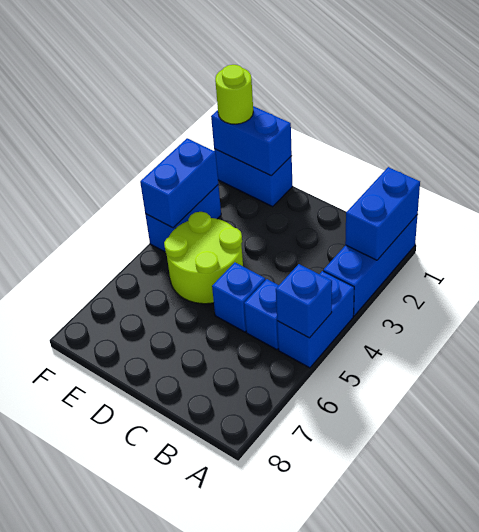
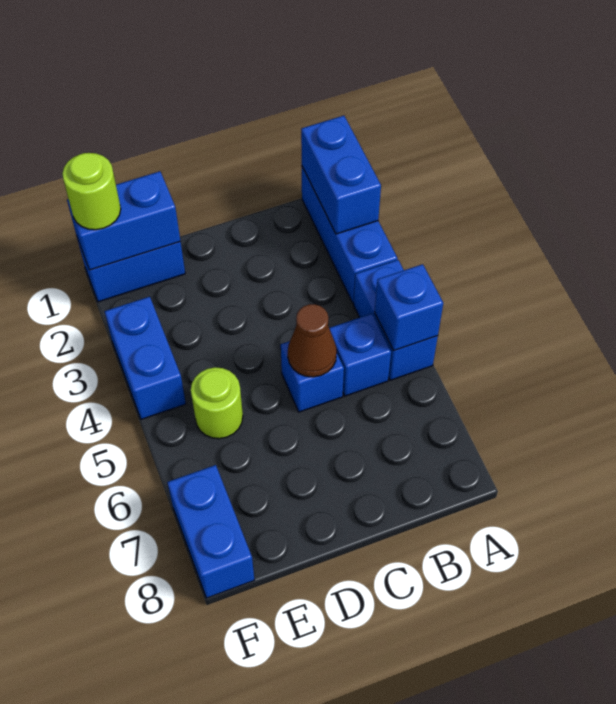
none -> brown cone C5 level 2
lime round brick D4:E5 level 1 -> lime round brick E5 level 1
blue brick F3:F4 level 2 -> blue brick F7:F8 level 1

